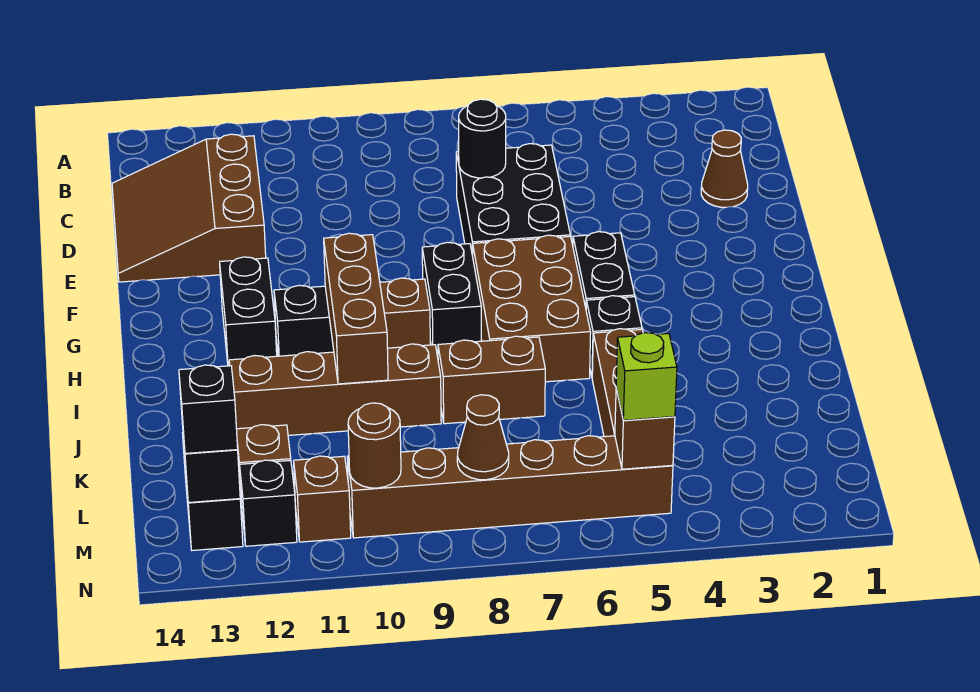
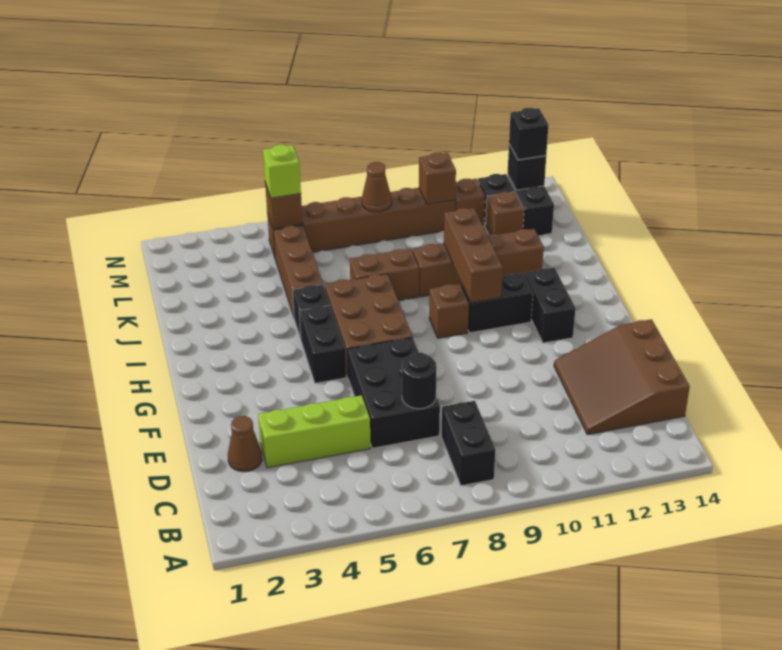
brown slope C12:E14 level 1 top 12 -> brown slope C12:E14 level 1 top 14
none -> lime brick D3:D5 level 1
black brick G8:H8 level 1 -> black brick B8:C8 level 1
brown round brick M10 level 2 -> brown brick M10 level 2

